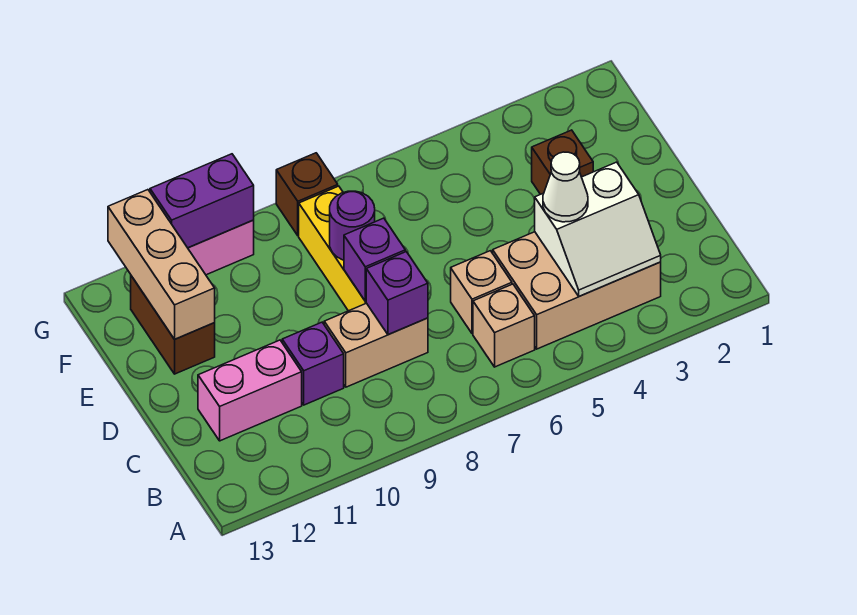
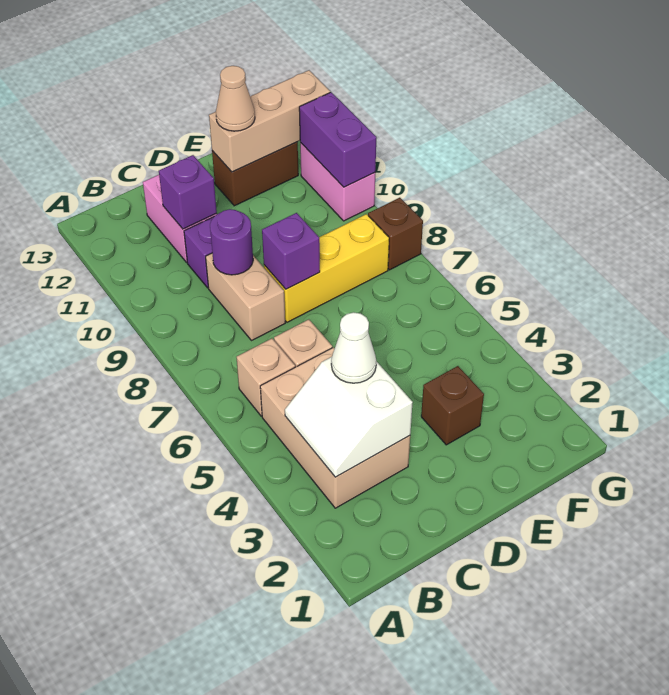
purple brick C8 level 2 -> purple brick C11 level 2
purple round brick E8 level 2 -> purple round brick C9 level 2
none -> tan cone E12 level 3

